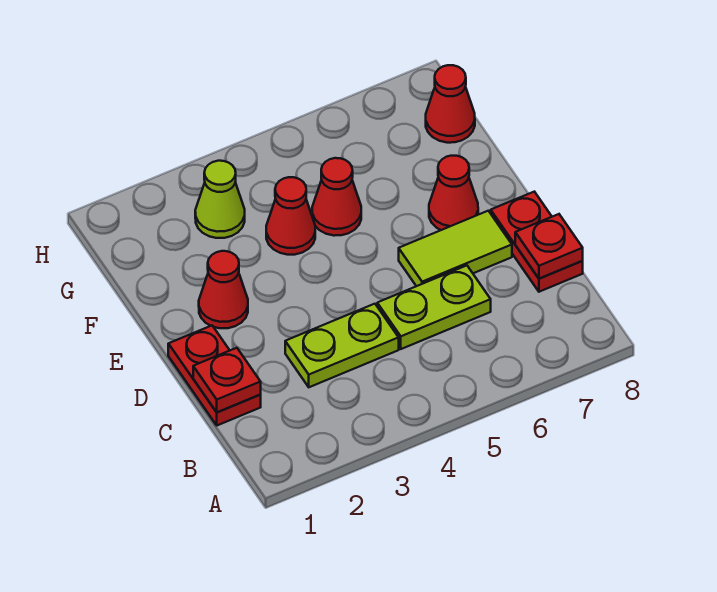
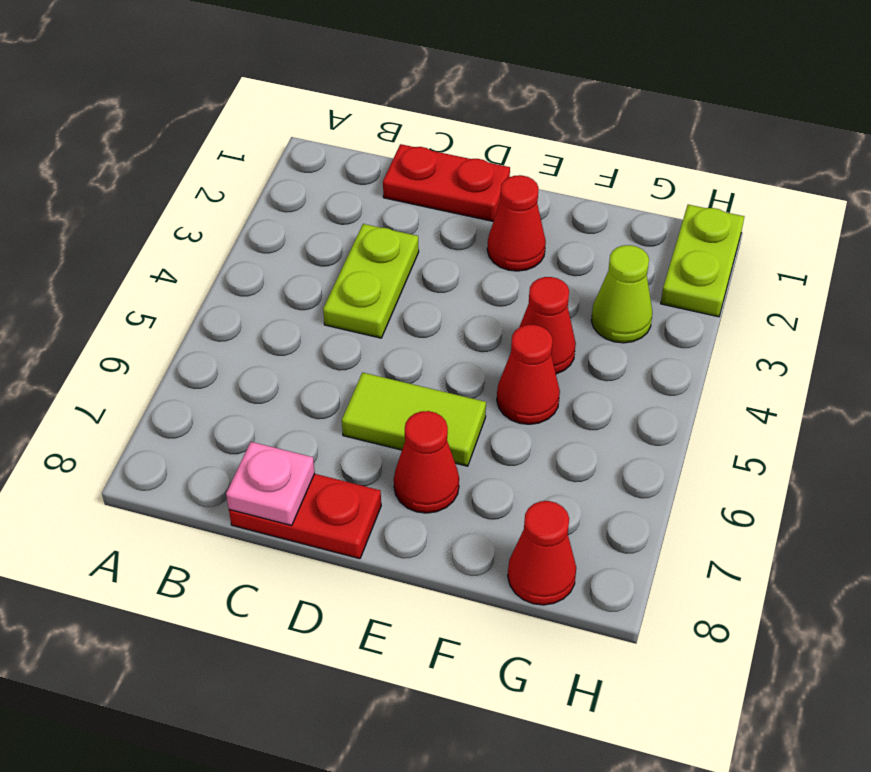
red plate C1 level 2 -> none
lime plate C5:C6 level 1 -> lime plate H1:H2 level 1
red plate C8 level 2 -> pink plate C8 level 2
lime tile D6:D7 level 1 -> lime tile D6:E6 level 1

